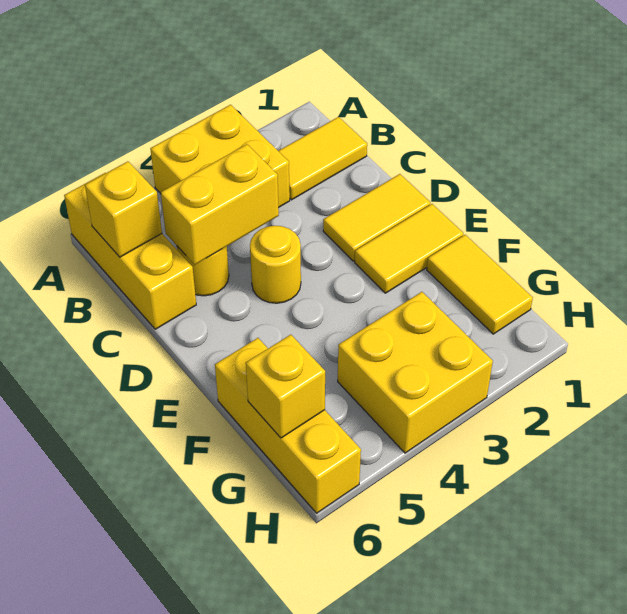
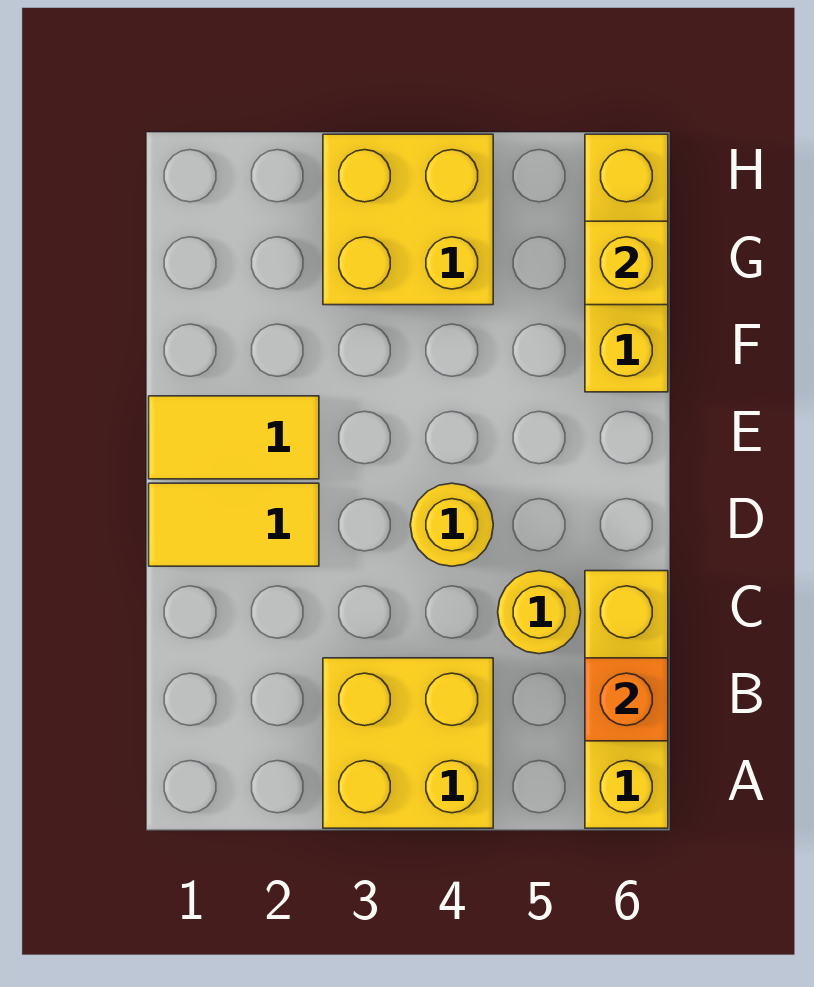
yellow tile B1:B2 level 1 -> none
yellow brick B6 level 2 -> orange brick B6 level 2
yellow brick C4:C5 level 2 -> none
yellow tile F1:G1 level 1 -> none

